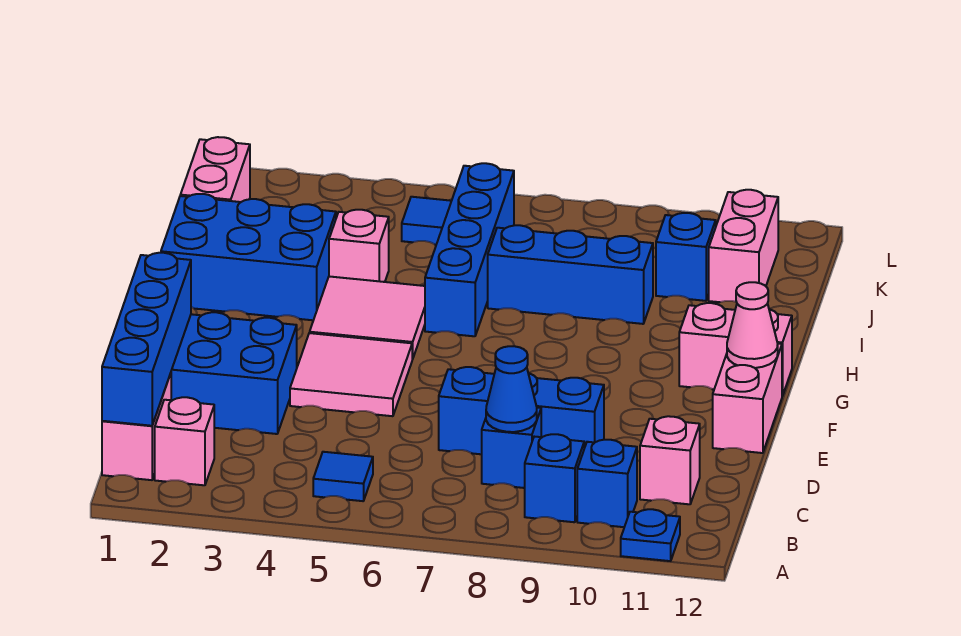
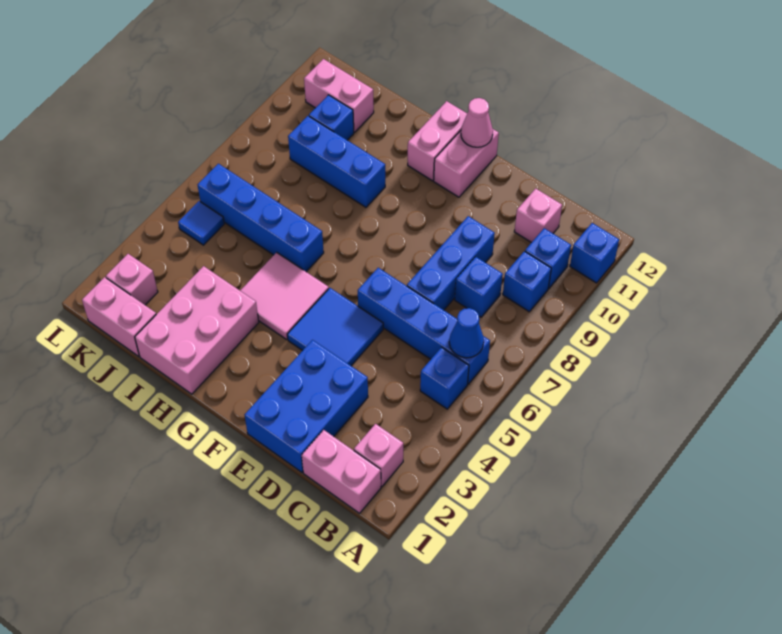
blue plate A11 level 1 -> blue brick A11 level 1
blue brick B1:E1 level 2 -> blue brick B6:E6 level 1
blue tile B5 level 1 -> blue brick B5 level 1
blue cone C8 level 2 -> blue cone B6 level 2
pink tile E4:F5 level 1 -> blue tile E4:F5 level 1
pink brick E12:F12 level 1 -> pink brick F11:F12 level 1
blue brick H1:I3 level 1 -> pink brick H1:I3 level 1
pink brick I4 level 1 -> pink brick K2 level 1
blue brick I7:I9 level 1 -> blue brick H9:J9 level 1

